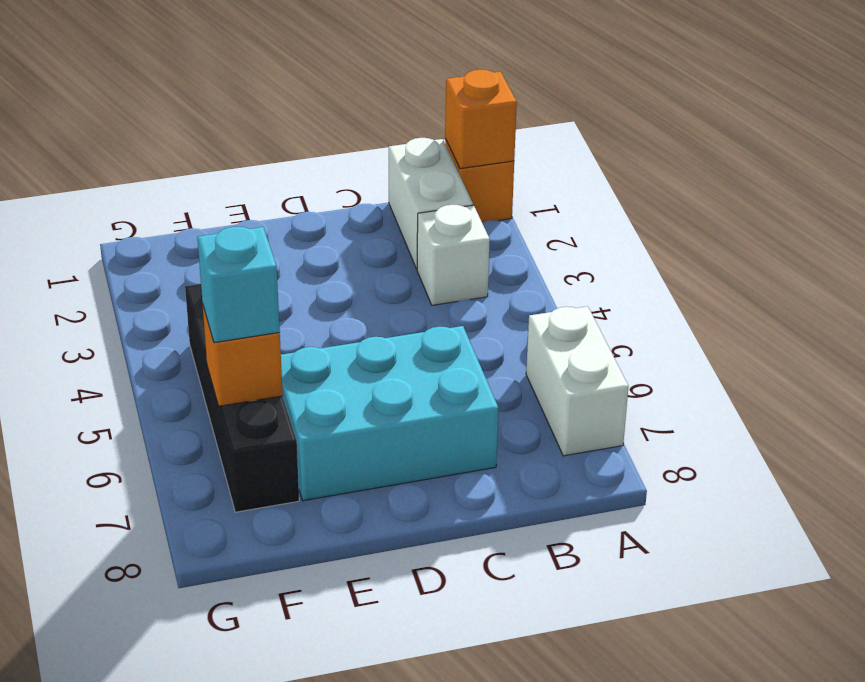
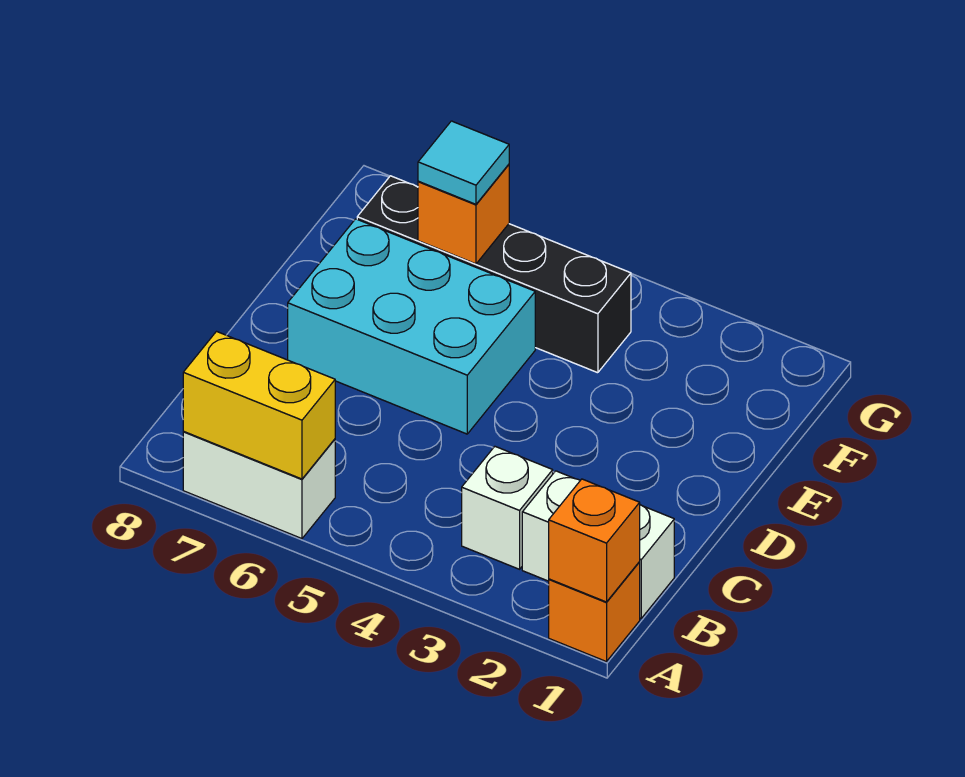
none -> yellow brick A6:A7 level 2
cyan brick C6:E7 level 1 -> cyan brick D5:E7 level 1
cyan brick F6 level 3 -> cyan tile F6 level 3

